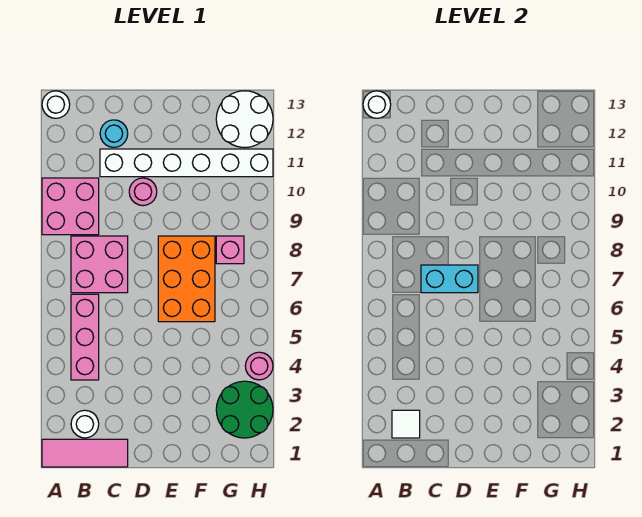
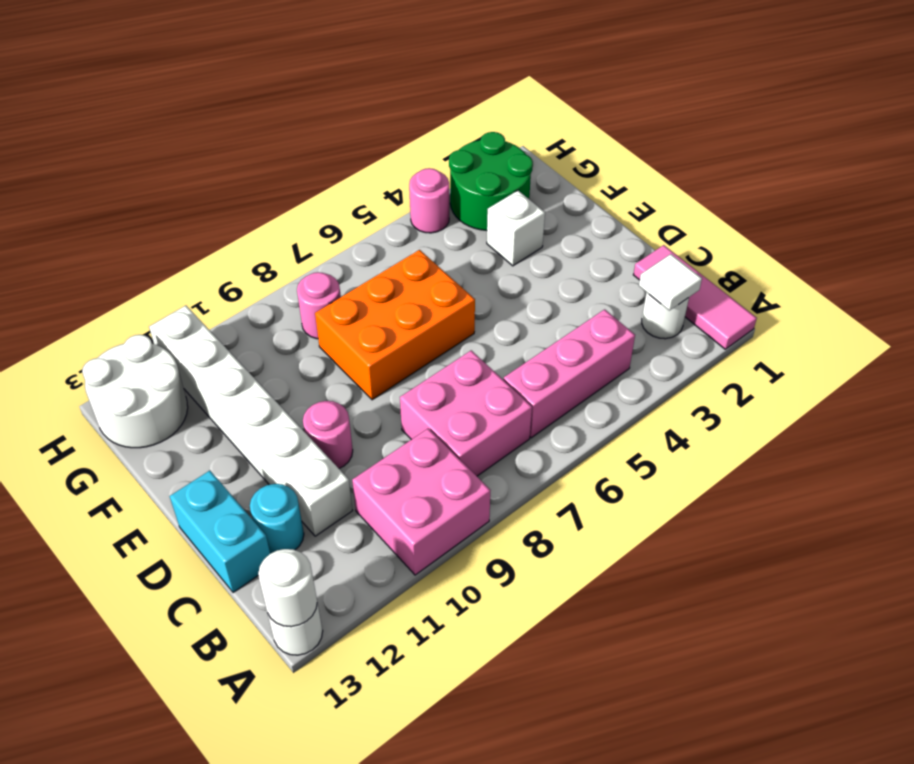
cyan brick C7:D7 level 2 -> cyan brick C13:D13 level 1
none -> white brick F3 level 1
pink brick G8 level 1 -> pink round brick G8 level 1

